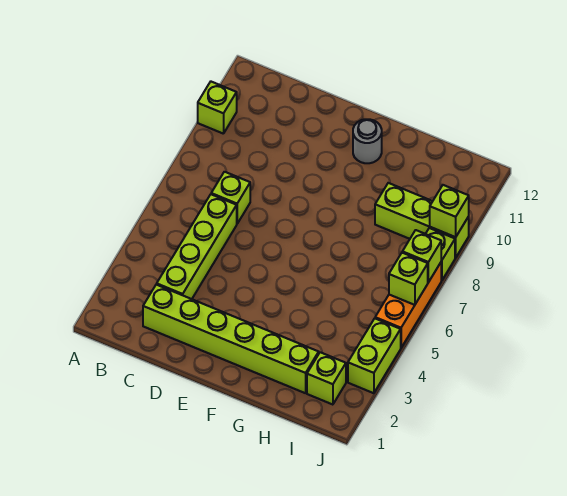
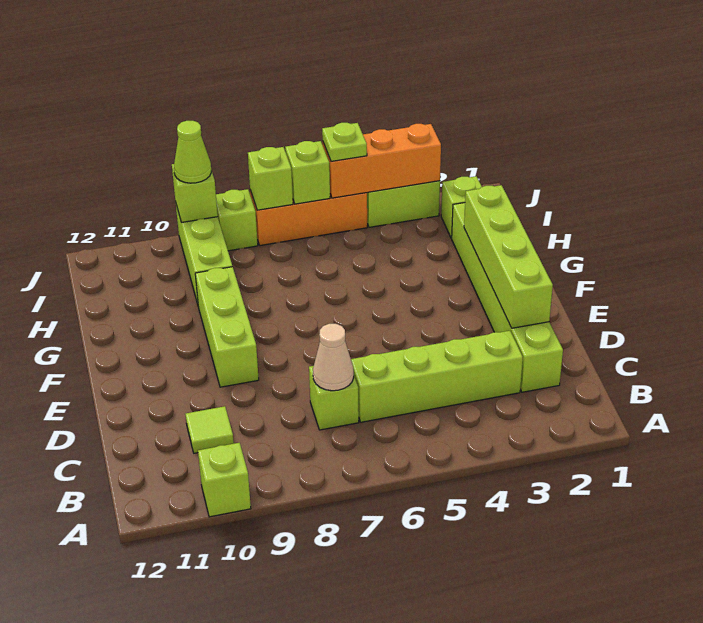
none -> tan cone C7 level 2
none -> lime tile C10 level 1
none -> lime brick D2:G2 level 2
none -> lime brick E9:G9 level 1
grey round brick F11 level 1 -> none
none -> orange brick J3:J5 level 2
none -> lime plate J5 level 3
none -> lime cone J9 level 3

